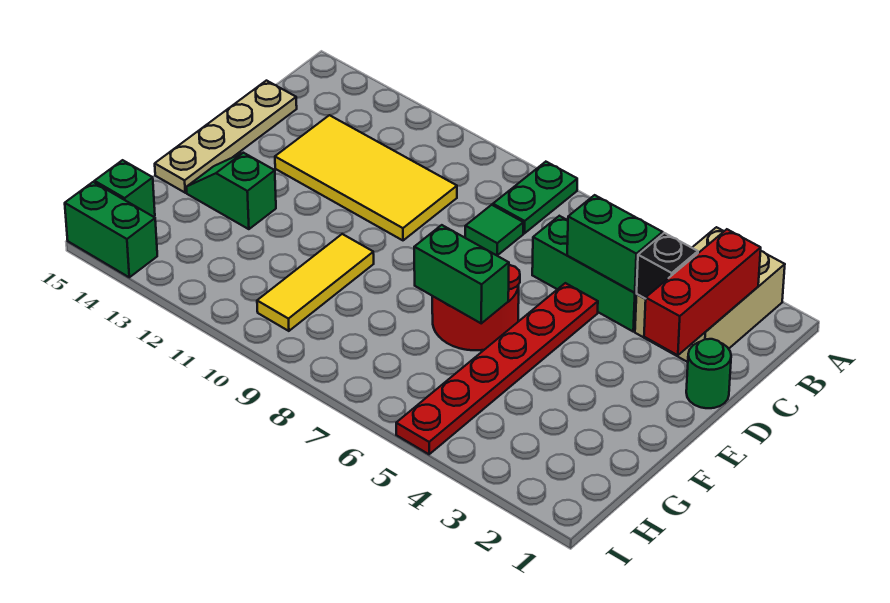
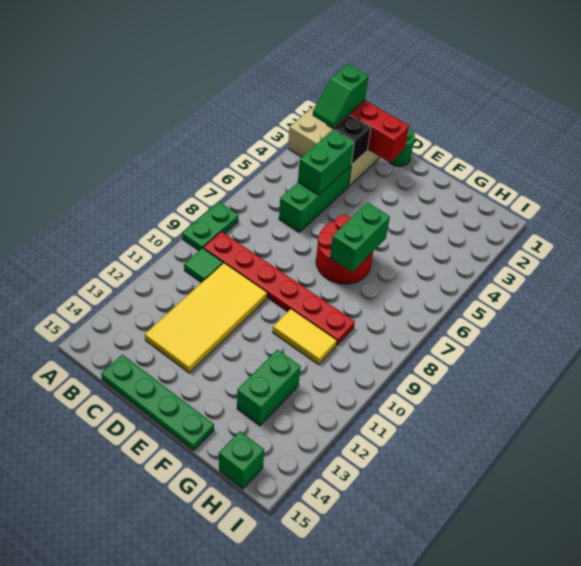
green plate A8:B8 level 1 -> green plate A8:A9 level 1
green tile C8 level 1 -> green tile B10 level 1
tan plate C15:F15 level 1 -> green plate C15:F15 level 1
red plate D5:I5 level 1 -> red plate B9:G9 level 1
yellow tile F10:H10 level 1 -> yellow tile F10:G10 level 1
green slope F13:F14 level 1 top 13 -> green slope B2:B3 level 3 top 2
green brick I14:I15 level 1 -> green brick G12:G13 level 1

